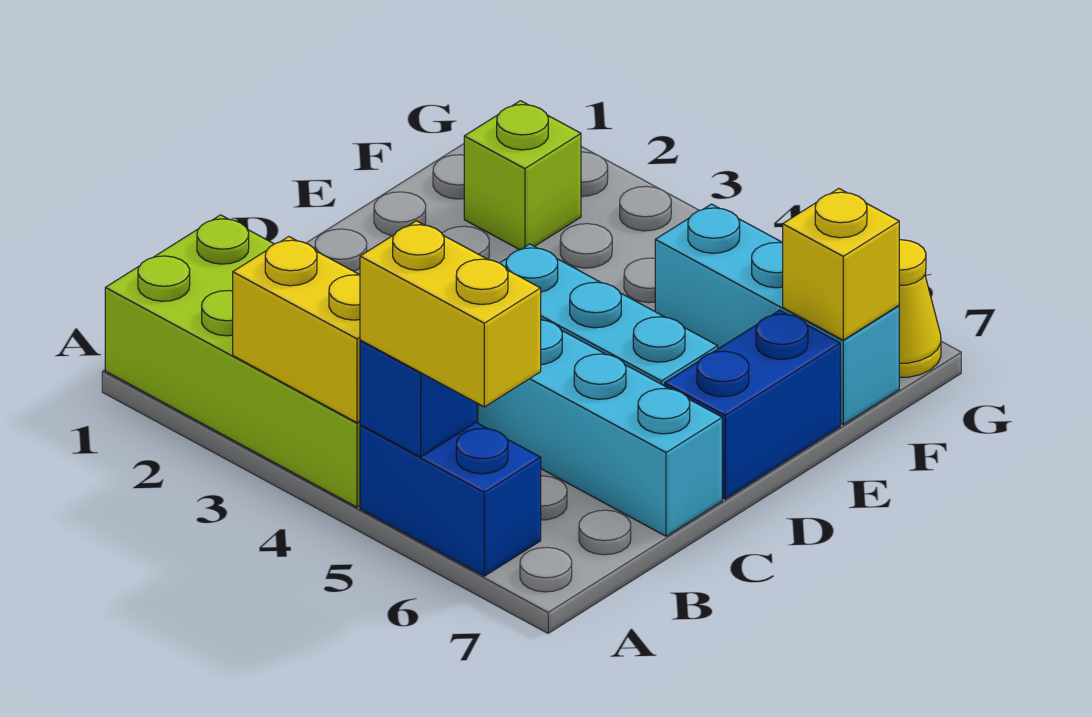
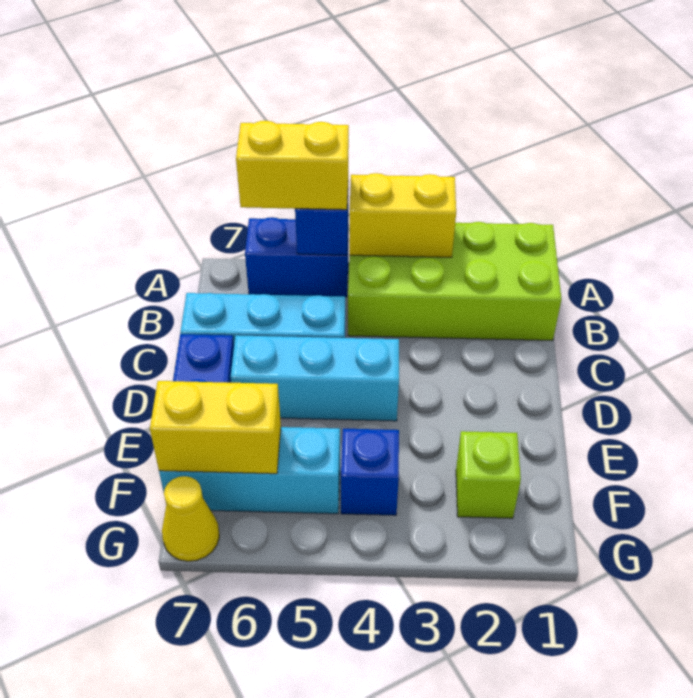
none -> blue brick F4 level 1
yellow brick F7 level 2 -> yellow brick F6:F7 level 2

